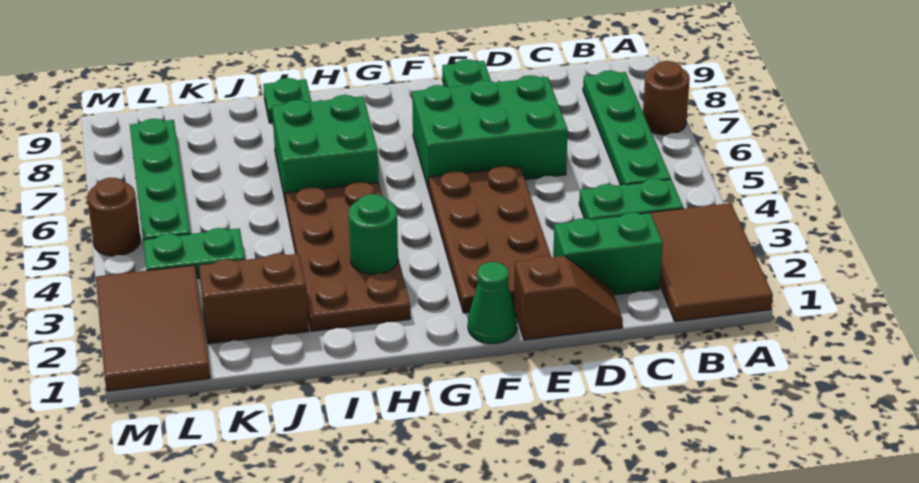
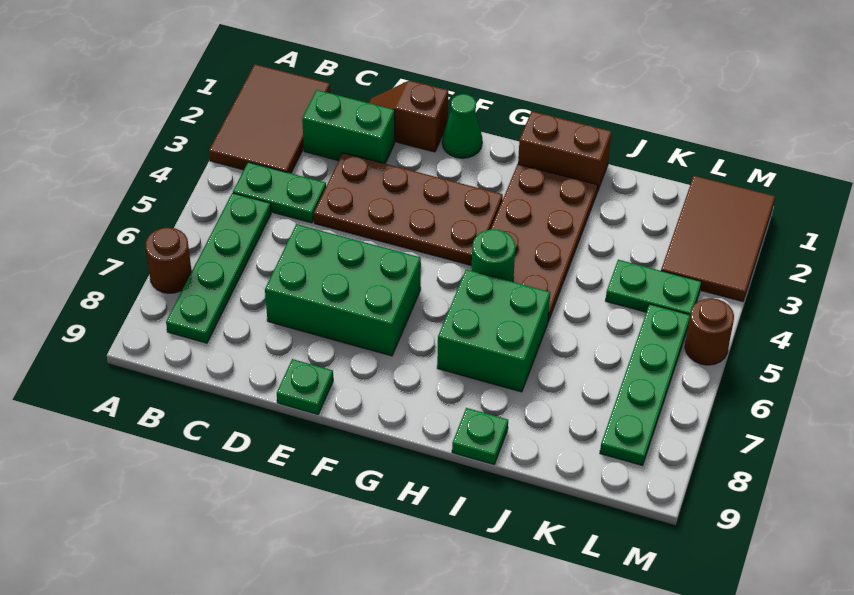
brown plate E2:F5 level 1 -> brown plate D3:G4 level 1
green round brick H3 level 2 -> green round brick H5 level 2
brown brick J2:K2 level 1 -> brown brick H1:I1 level 1

